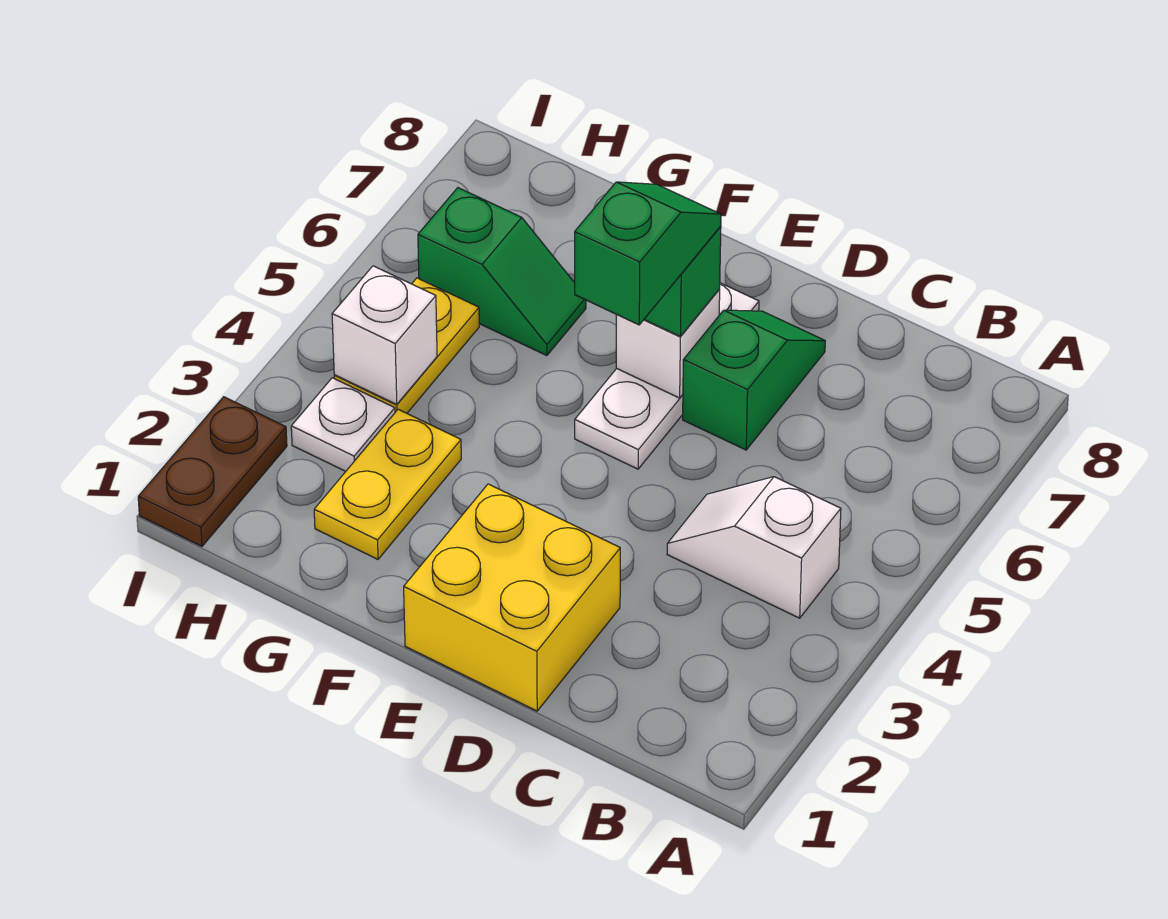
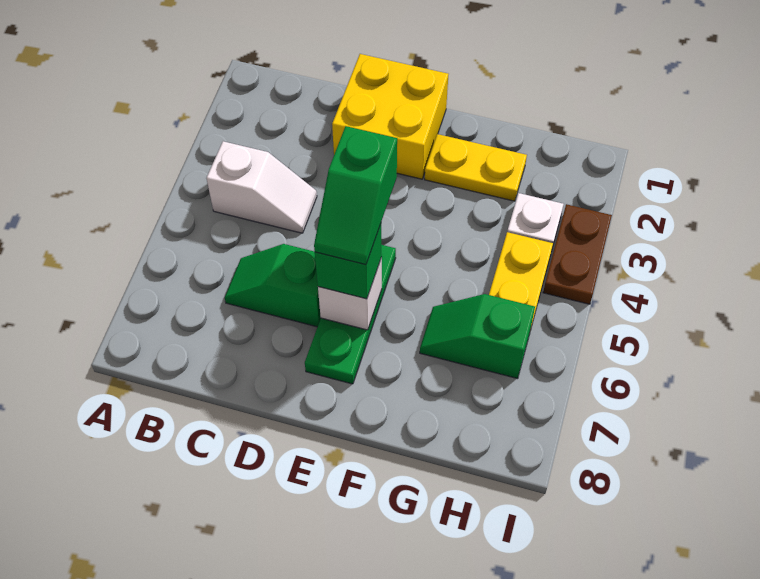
green slope D6:D7 level 1 top 6 -> green slope C6:D6 level 1 top D
white plate E5:E7 level 1 -> green plate E5:E7 level 1
yellow plate G2:G3 level 1 -> yellow plate F2:G2 level 1
white brick H4 level 2 -> none
brown plate I1:I2 level 1 -> brown plate I3:I4 level 1

